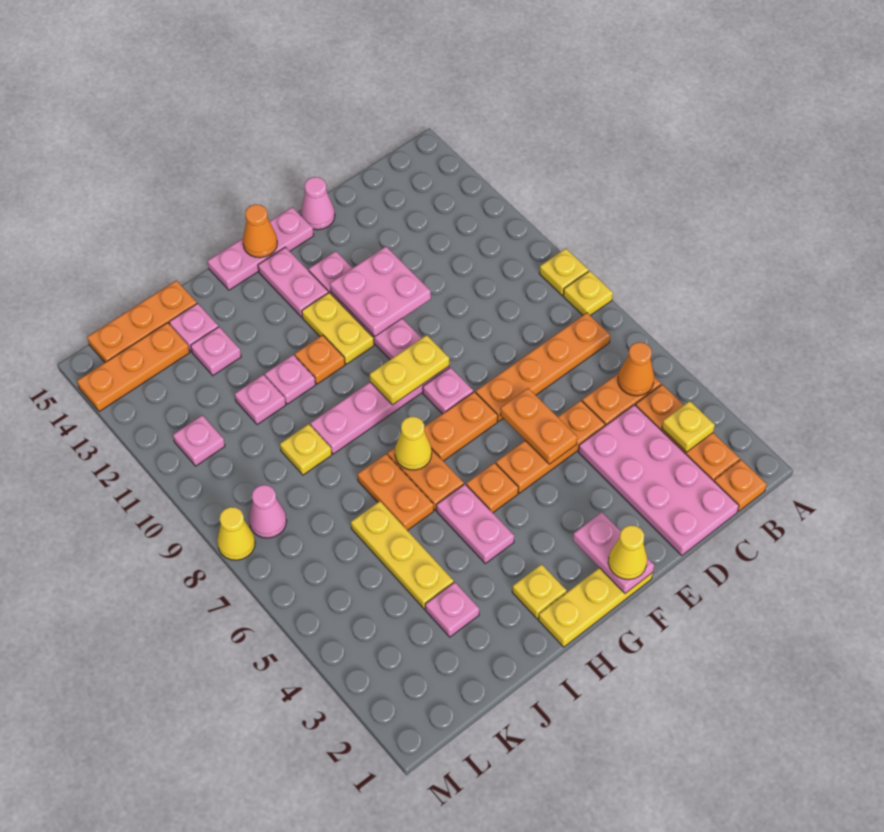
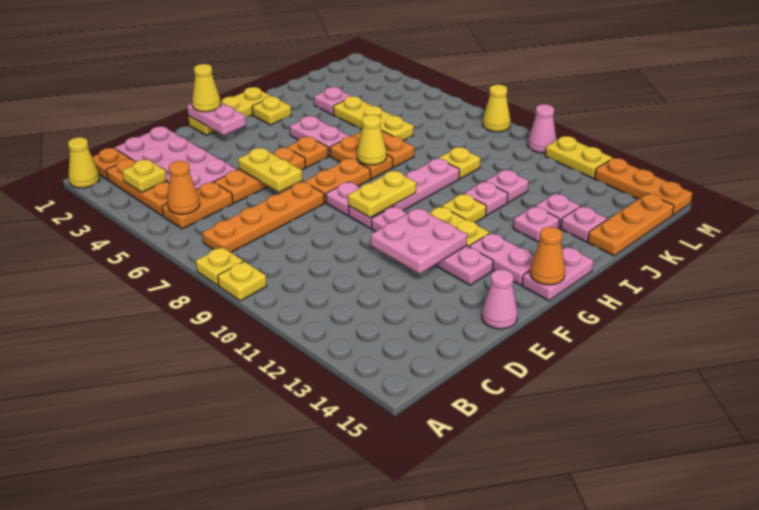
none -> yellow cone A1 level 1
orange plate E5:E6 level 2 -> yellow plate E5:E6 level 2
pink plate F15:H15 level 1 -> pink plate G15:H15 level 1
orange plate H11 level 1 -> yellow plate H11 level 1
orange plate K14:M14 level 1 -> orange plate M13:M15 level 1
pink cone L8 level 1 -> pink cone M10 level 1
pink plate L11 level 1 -> pink plate I13 level 1
none -> yellow plate M11:M12 level 1

